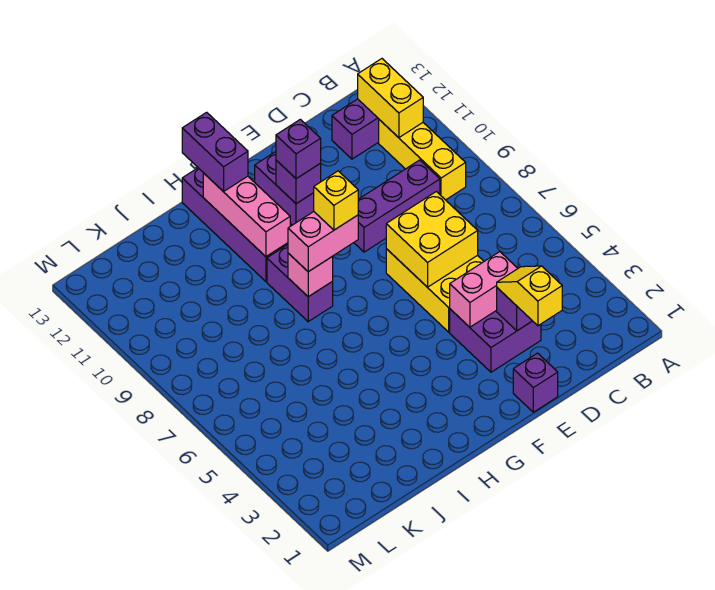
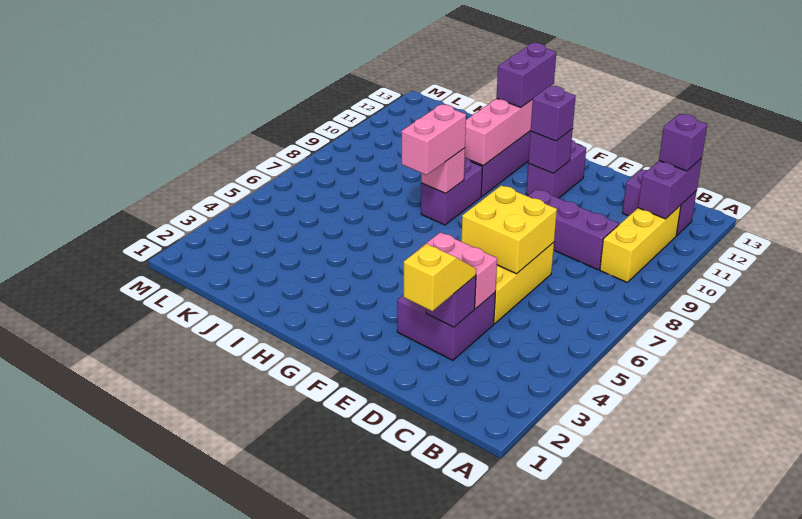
yellow brick B11:B12 level 2 -> purple brick B11:B12 level 2
purple brick E1 level 1 -> purple brick B12 level 3
pink brick G8:H8 level 3 -> pink brick H7:H8 level 3
yellow brick G8 level 4 -> none

